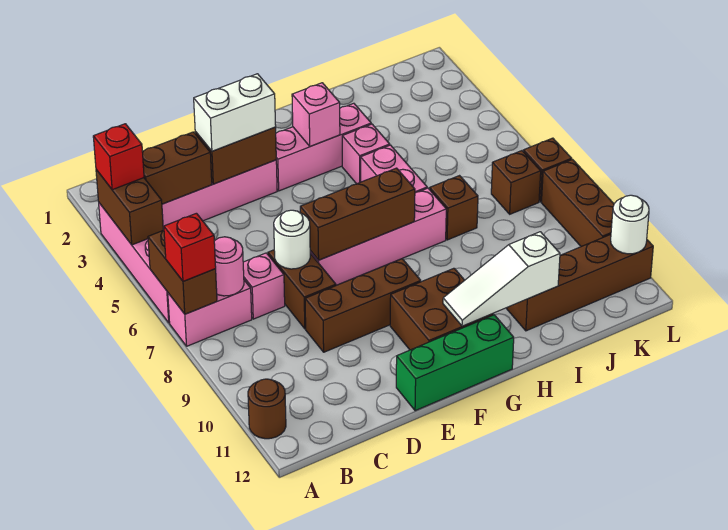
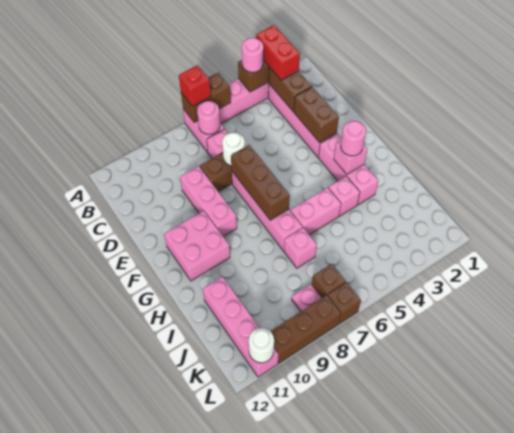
red brick A3 level 3 -> red brick A3:B3 level 3
none -> pink round brick A4 level 3
brown round brick A11 level 1 -> none
white brick D3:E3 level 3 -> none
brown brick D9:F9 level 1 -> pink brick D9:F9 level 1
green brick E12:G12 level 1 -> none
brown brick F10:G11 level 1 -> pink brick F10:G11 level 1
none -> pink round brick G3 level 3
white slope G11:I11 level 2 top I -> none
brown brick I7 level 1 -> pink brick I7 level 1
brown brick I11:L11 level 1 -> pink brick I11:L11 level 1
none -> pink plate K8 level 1

